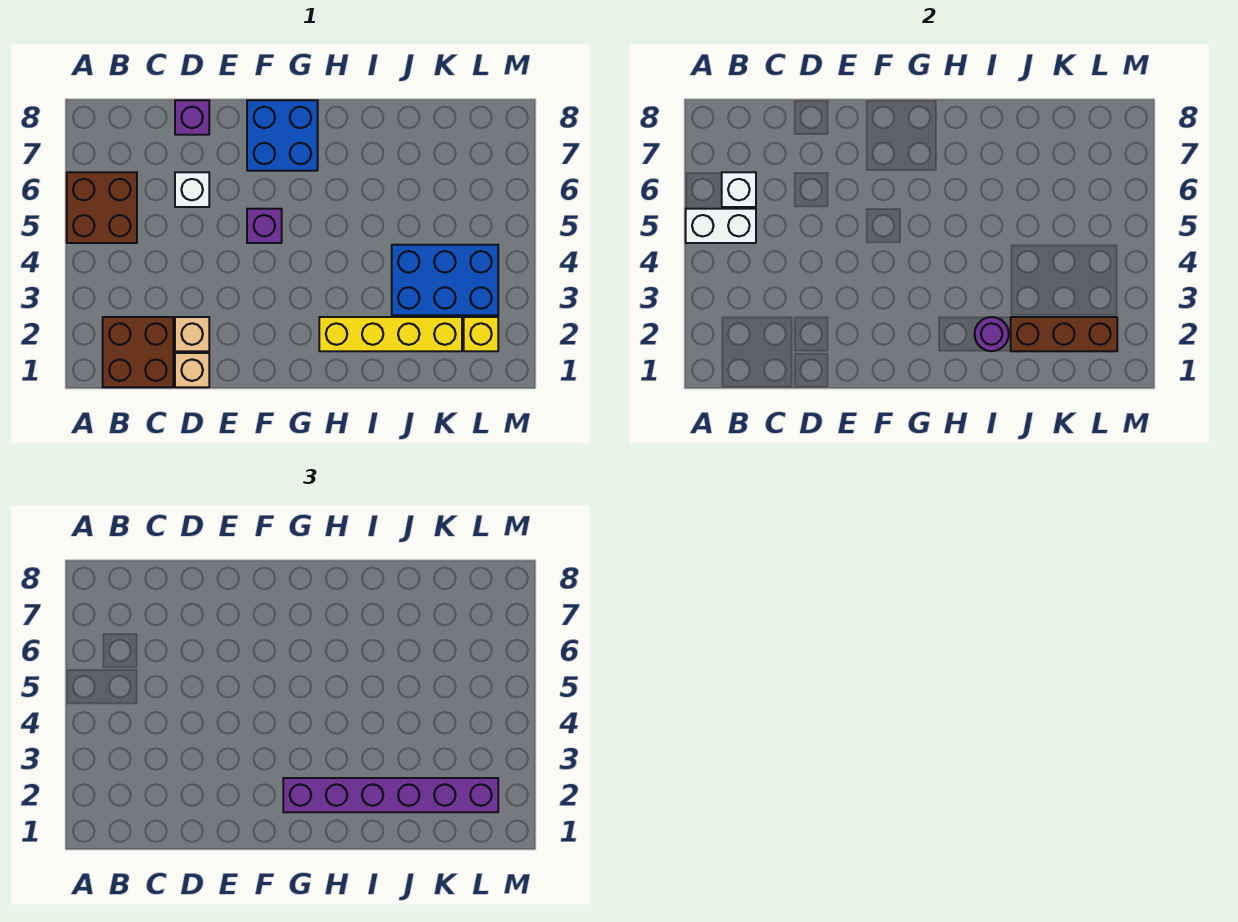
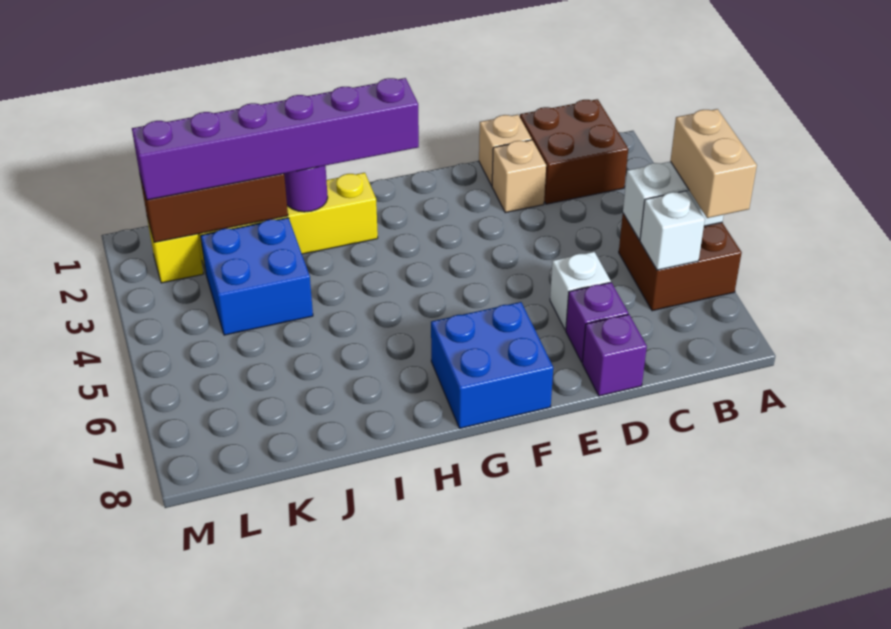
none -> tan brick A5:A6 level 3
purple brick F5 level 1 -> purple brick D7 level 1
blue brick J3:L4 level 1 -> blue brick J3:K4 level 1

